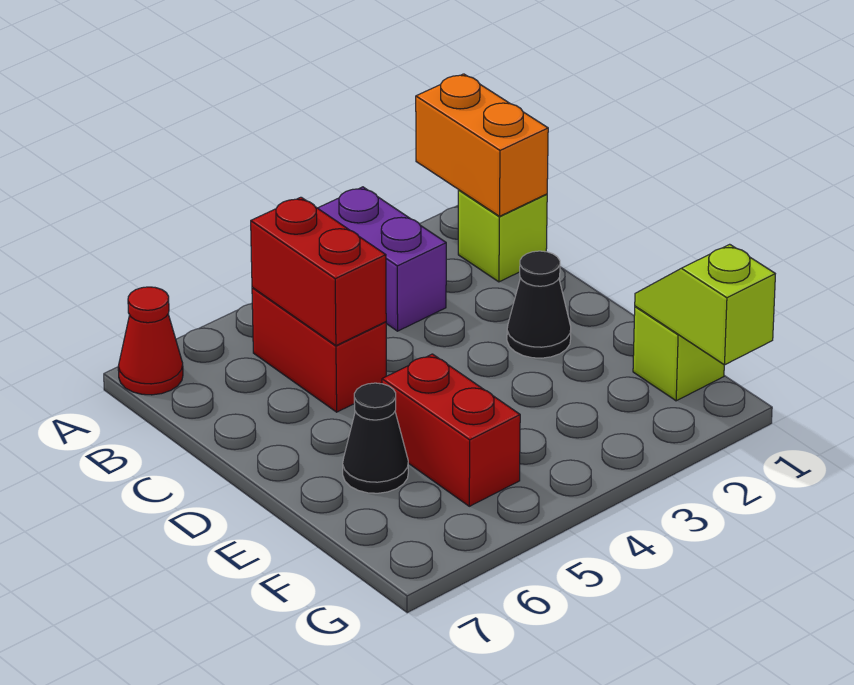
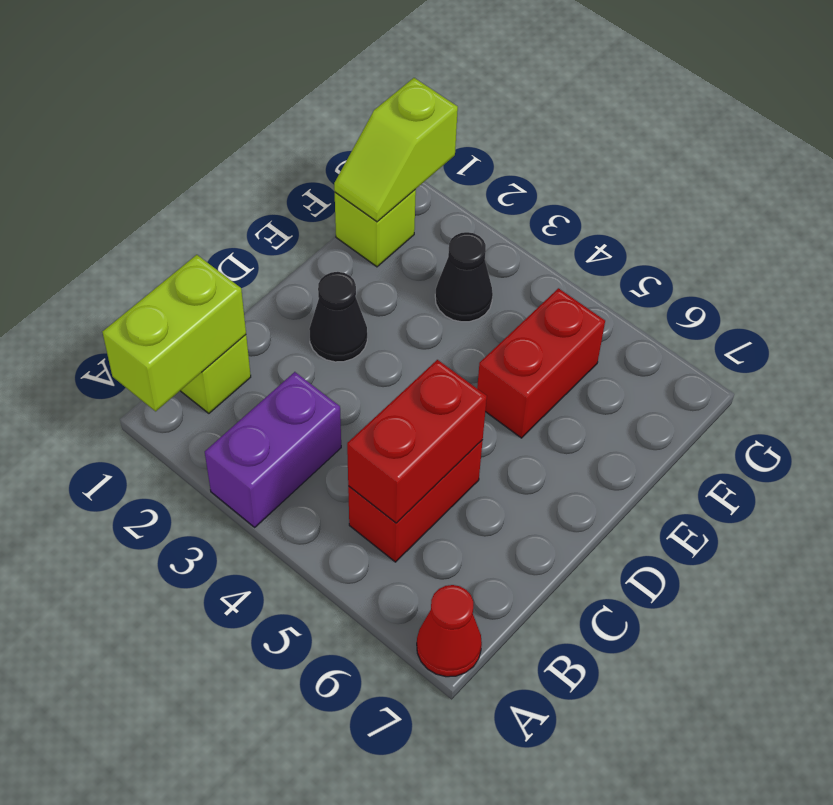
orange brick A1:B1 level 2 -> lime brick A1:B1 level 2
black cone E6 level 1 -> black cone F3 level 1

